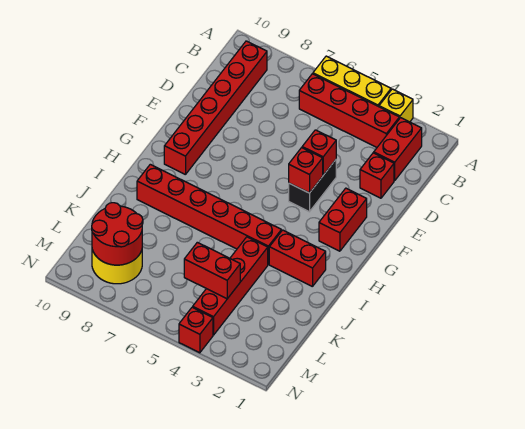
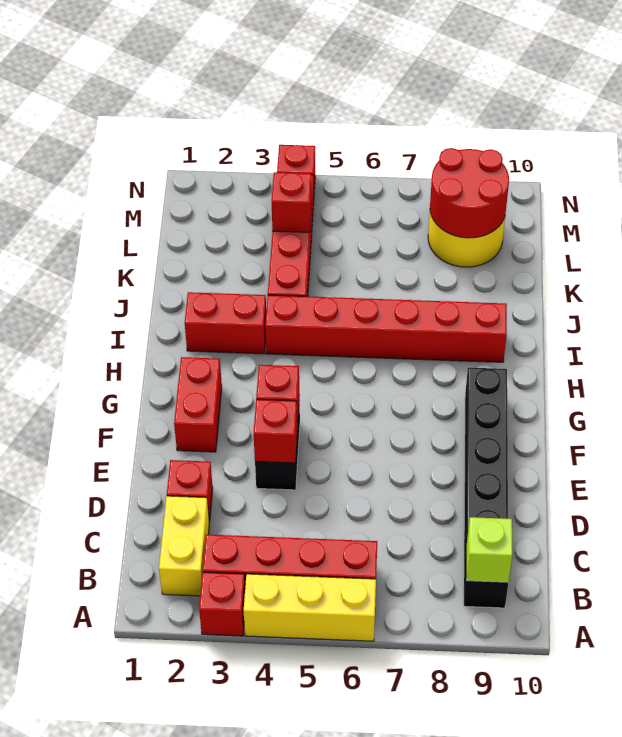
yellow brick A3 level 1 -> red brick A3 level 1
red brick B2:C2 level 1 -> yellow brick B2:C2 level 1
red brick B9:G9 level 1 -> black brick B9:G9 level 1
none -> lime brick B9 level 2
red brick L4:L5 level 2 -> red brick L4 level 2

